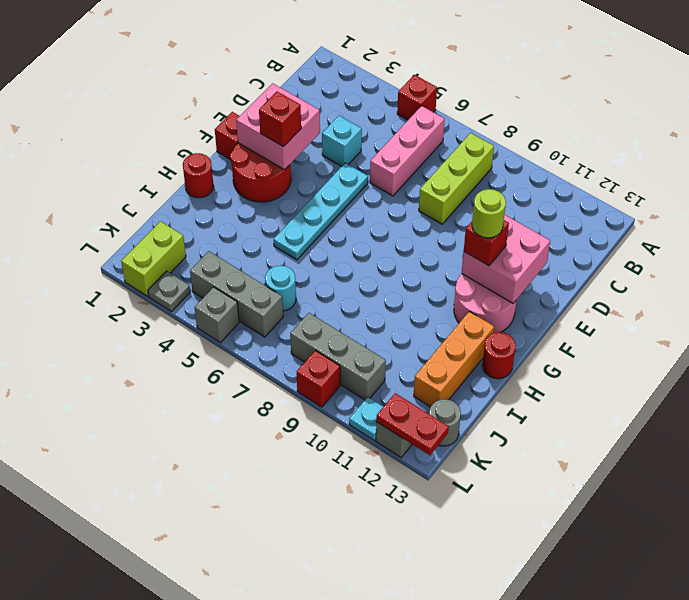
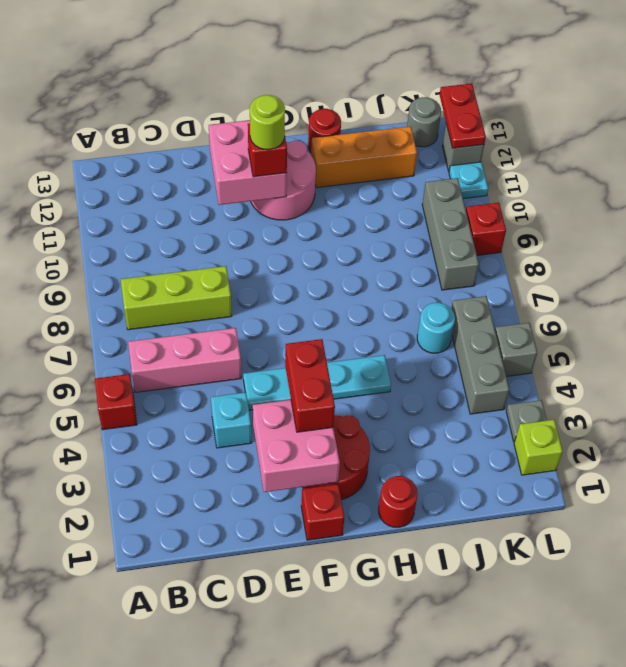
red brick F3 level 3 -> red brick F3:F4 level 3
lime brick K2:L2 level 1 -> lime brick L2 level 1

